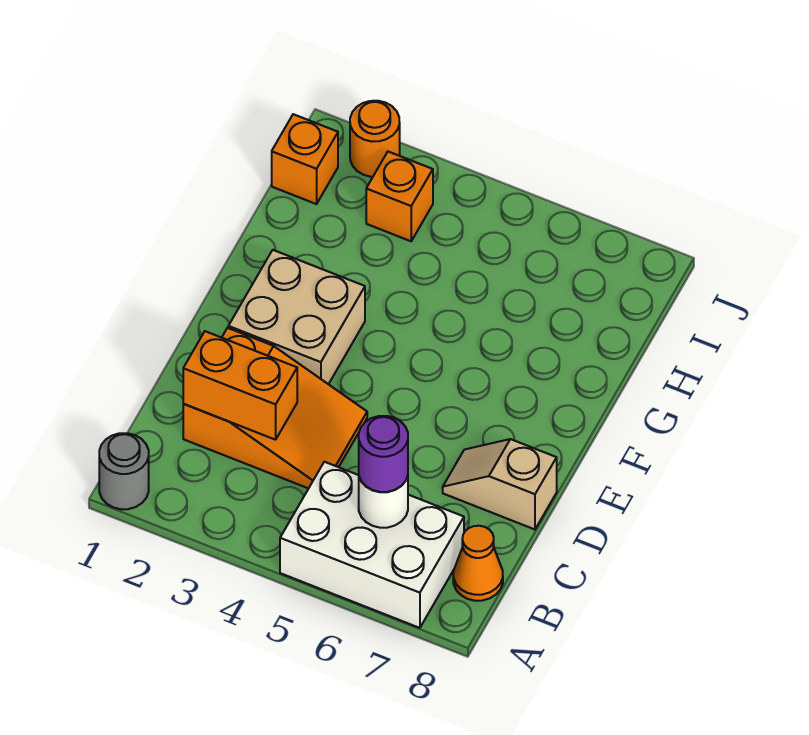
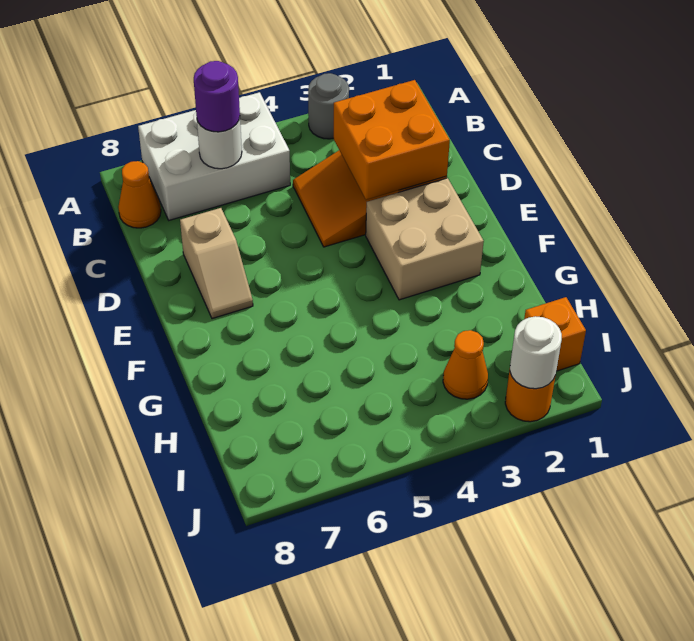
grey round brick A1 level 1 -> grey round brick A3 level 1
orange brick C2:C3 level 2 -> orange brick C2:D3 level 2
tan slope D7:D8 level 1 top 8 -> tan slope D7:E7 level 1 top D
orange brick I3 level 1 -> orange cone I3 level 1
none -> white round brick J2 level 2

